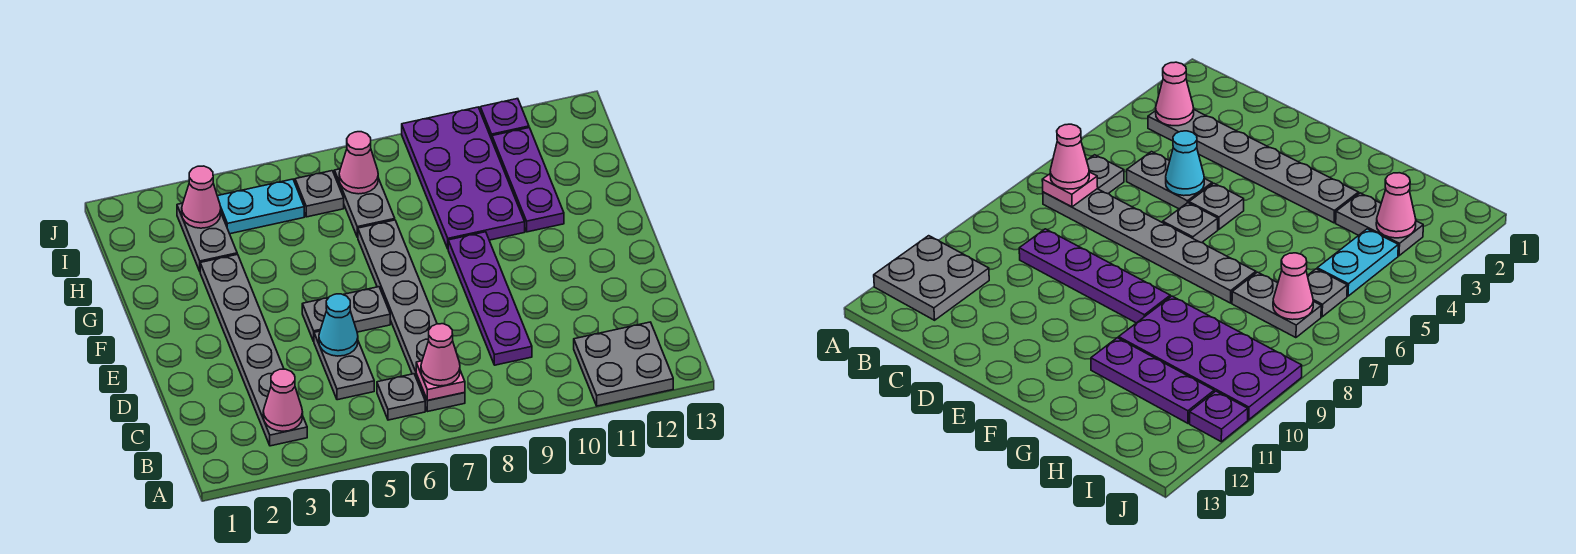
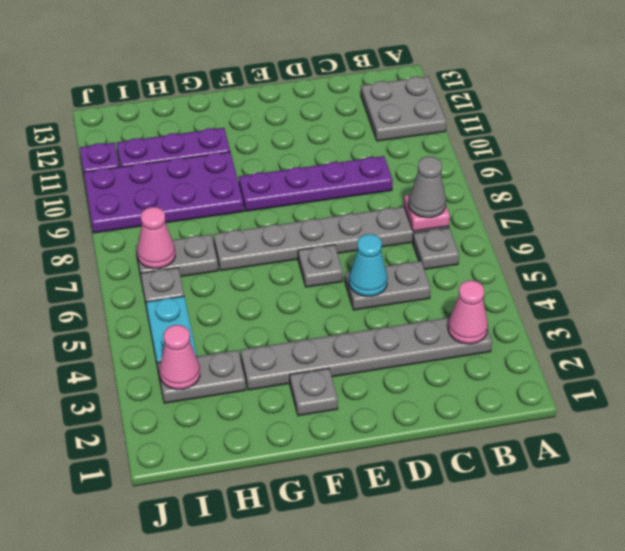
pink cone B7 level 3 -> grey cone B7 level 3
grey plate E5 level 1 -> grey plate F2 level 1

